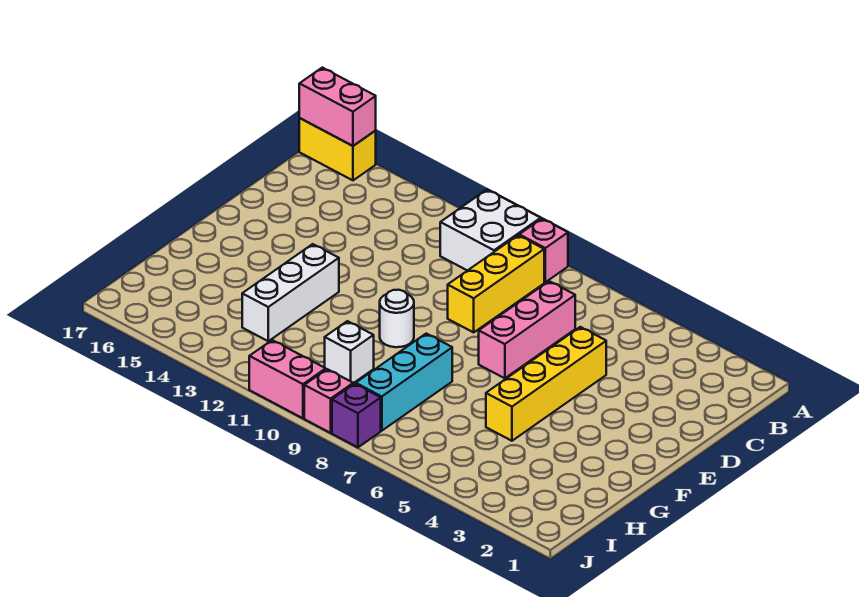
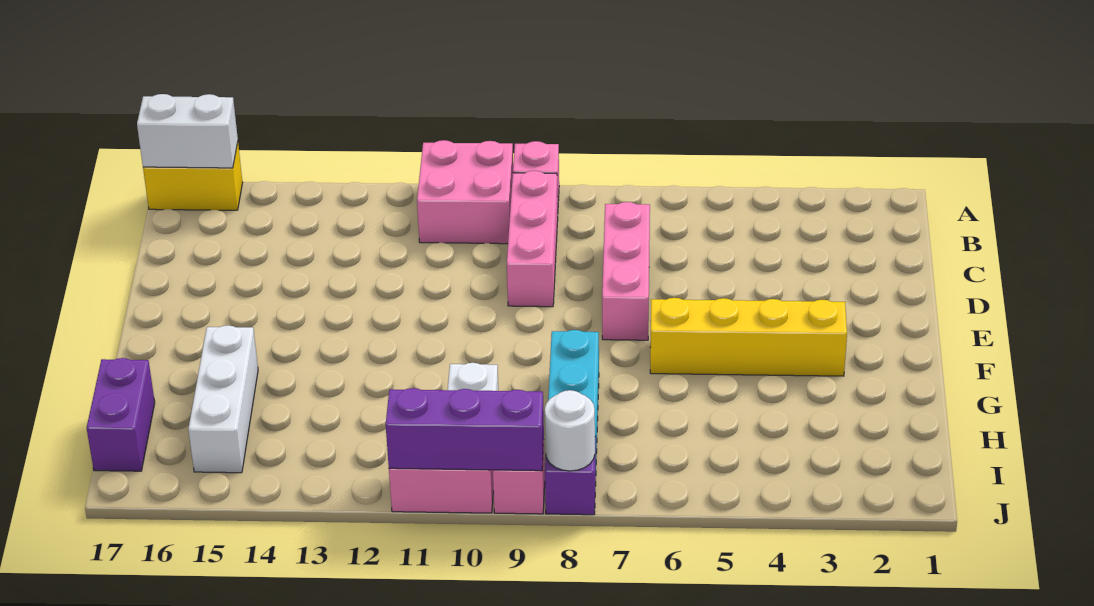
white brick A10:B11 level 1 -> pink brick A10:B11 level 1
pink brick A16:A17 level 2 -> white brick A16:A17 level 2
yellow brick B9:D9 level 1 -> pink brick B9:D9 level 1
yellow brick D5:G5 level 1 -> yellow brick F3:F6 level 1
white round brick F10 level 1 -> white round brick J8 level 2
white brick F13:H13 level 1 -> white brick G15:I15 level 1
none -> purple brick H17:I17 level 1
none -> purple brick J9:J11 level 2

